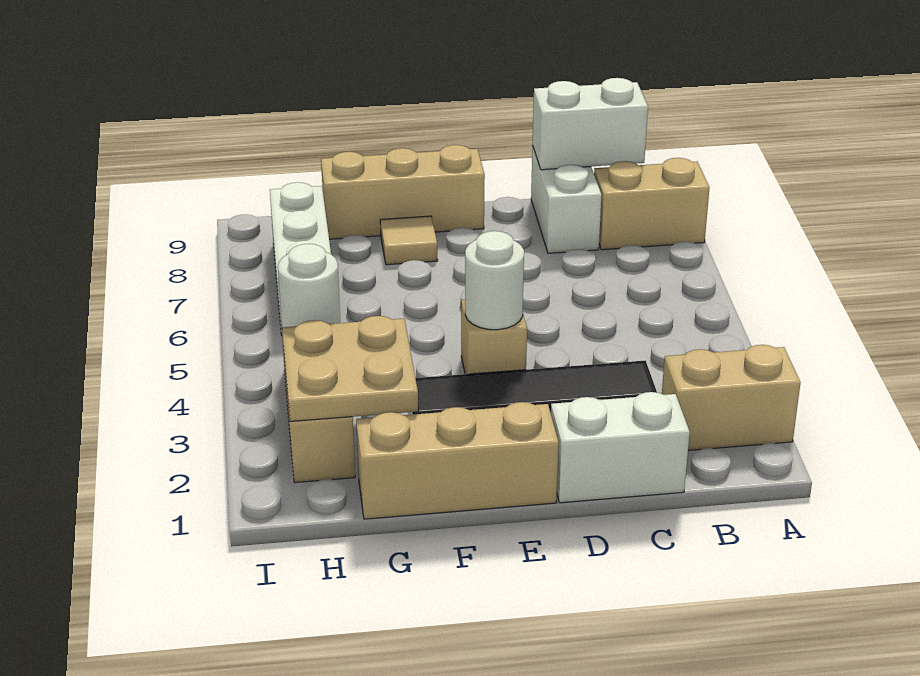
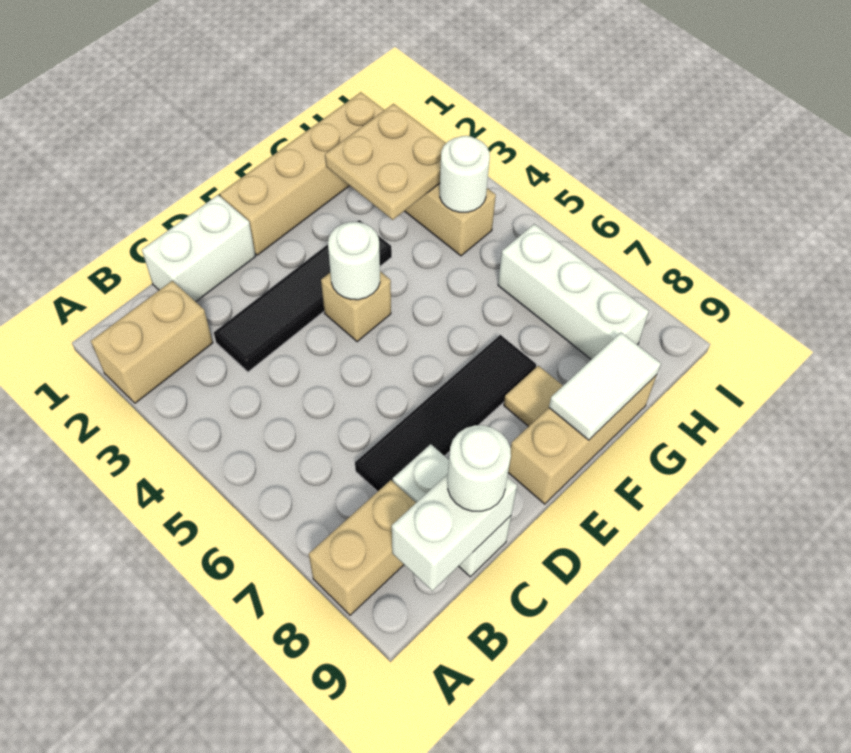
none -> black tile C7:F7 level 1
none -> white round brick C9 level 3
tan brick E1:G1 level 1 -> tan brick E1:H1 level 1
none -> white tile F9:G9 level 2

